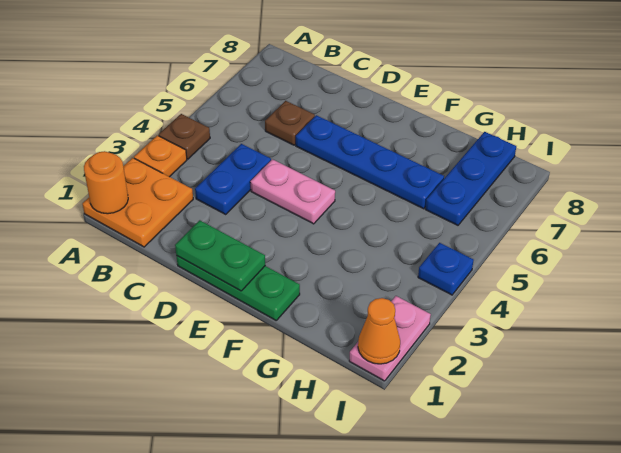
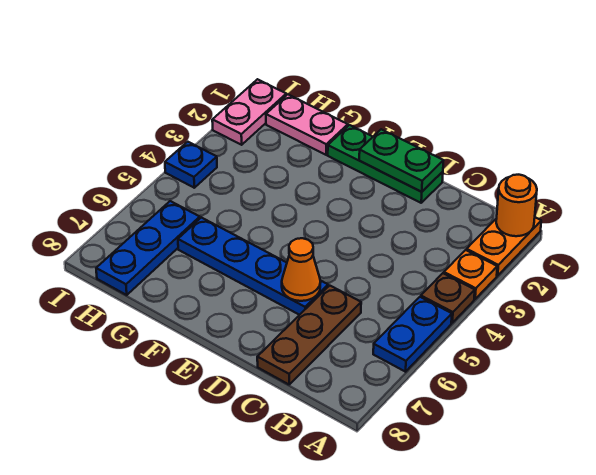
orange plate A1:B2 level 1 -> orange plate A1:A2 level 1
blue plate C3:C4 level 1 -> blue plate A5:A6 level 1
brown plate C6 level 1 -> brown plate C6:C8 level 1
pink plate D4:E4 level 1 -> pink plate G1:H1 level 1
orange cone I1 level 2 -> orange cone D6 level 2

